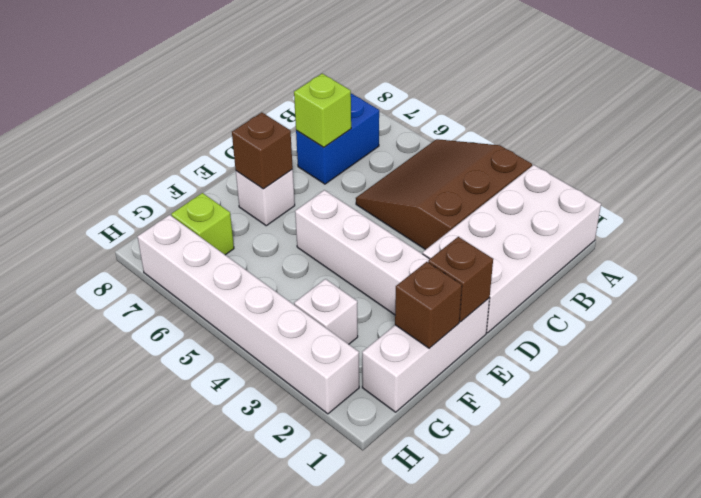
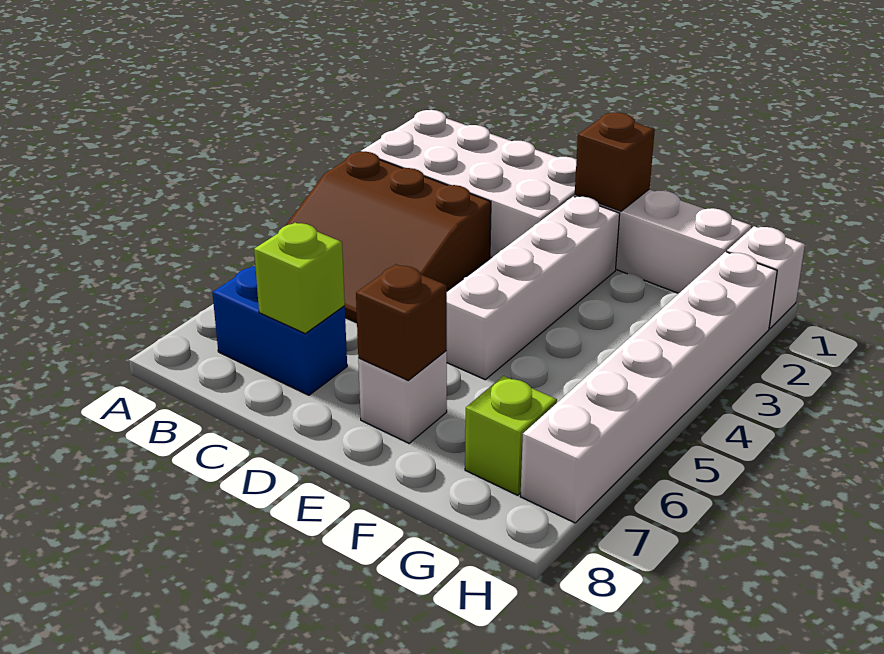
brown brick F1 level 2 -> none
white brick G3 level 1 -> white brick H1 level 1

